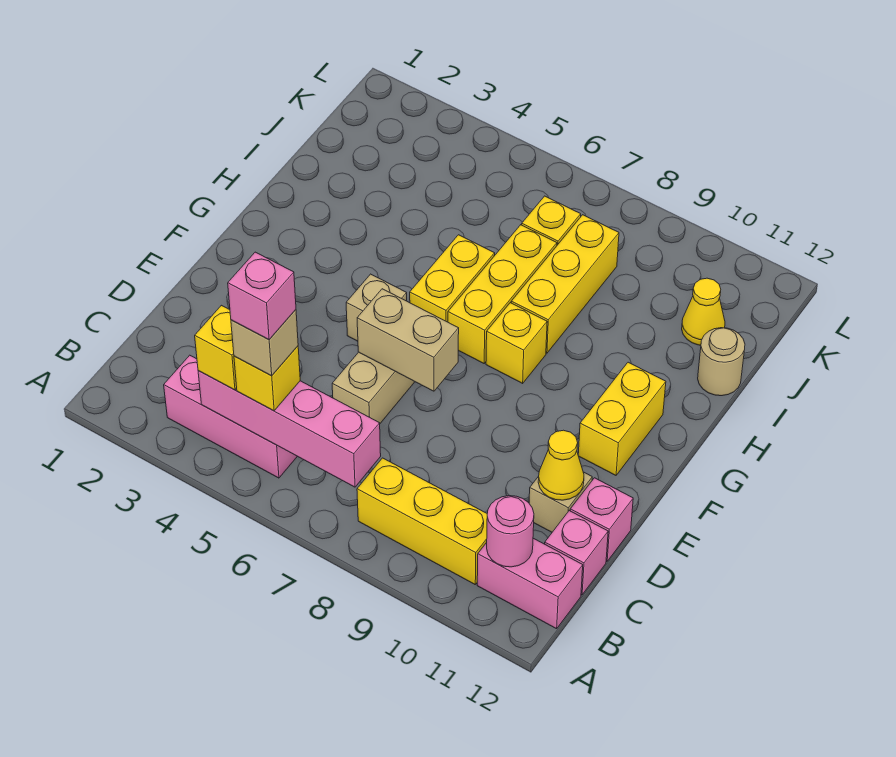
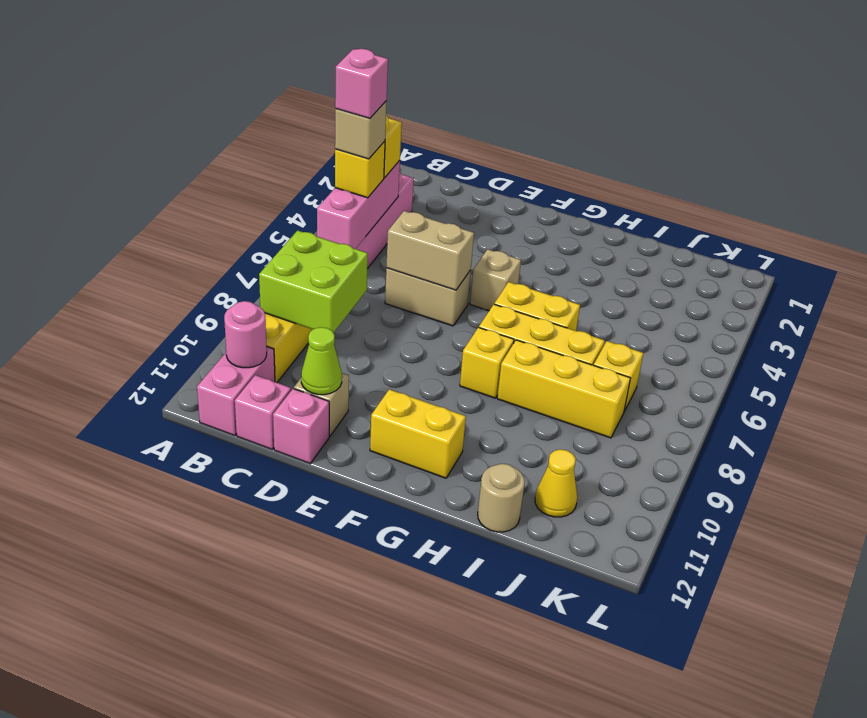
pink brick B4:B7 level 2 -> pink brick B4:B6 level 2
none -> lime brick B8:C9 level 2
yellow cone D11 level 2 -> lime cone D11 level 2
tan brick E6:E7 level 2 -> tan brick D6:E6 level 2

